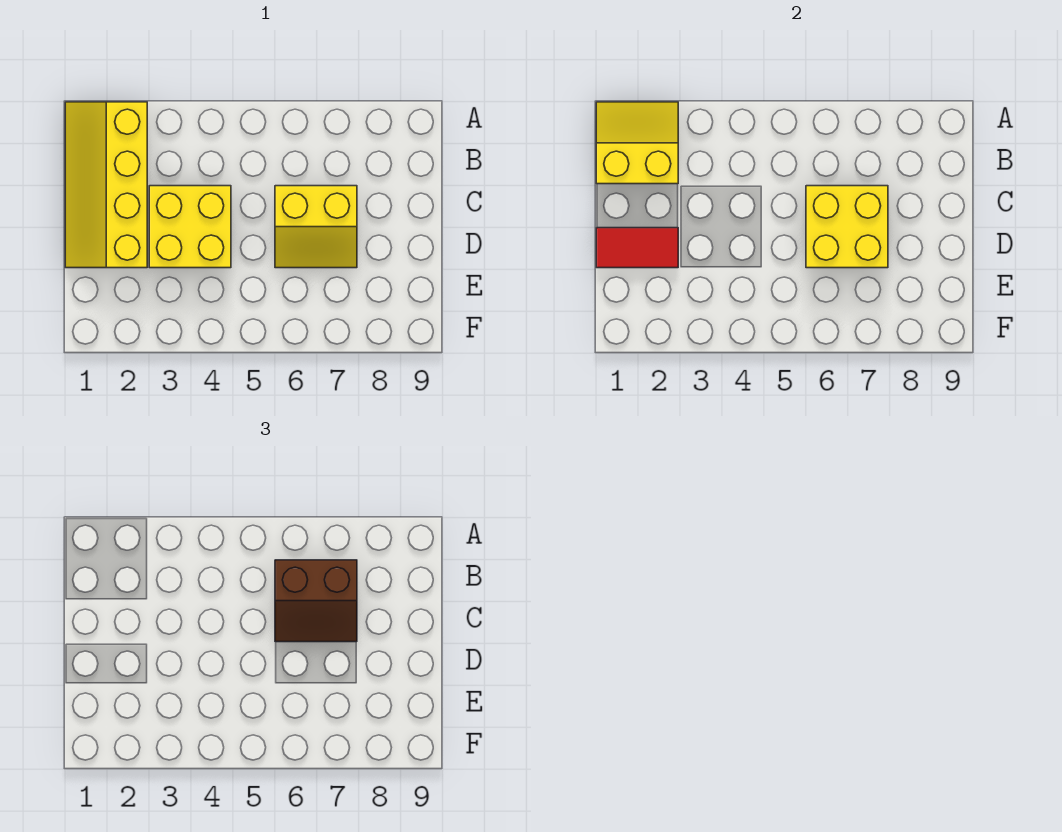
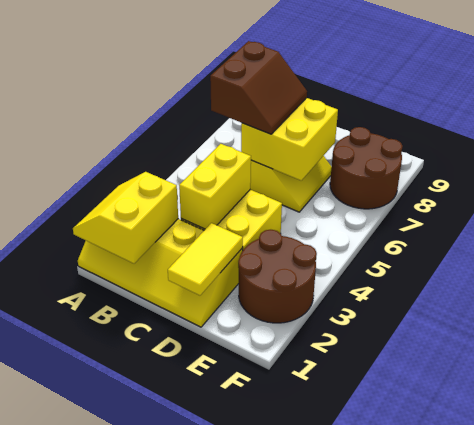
none -> yellow brick C3:C4 level 2
red tile D1:D2 level 2 -> yellow tile D1:D2 level 2
none -> brown round brick E2:F3 level 1
none -> brown round brick E7:F8 level 1

